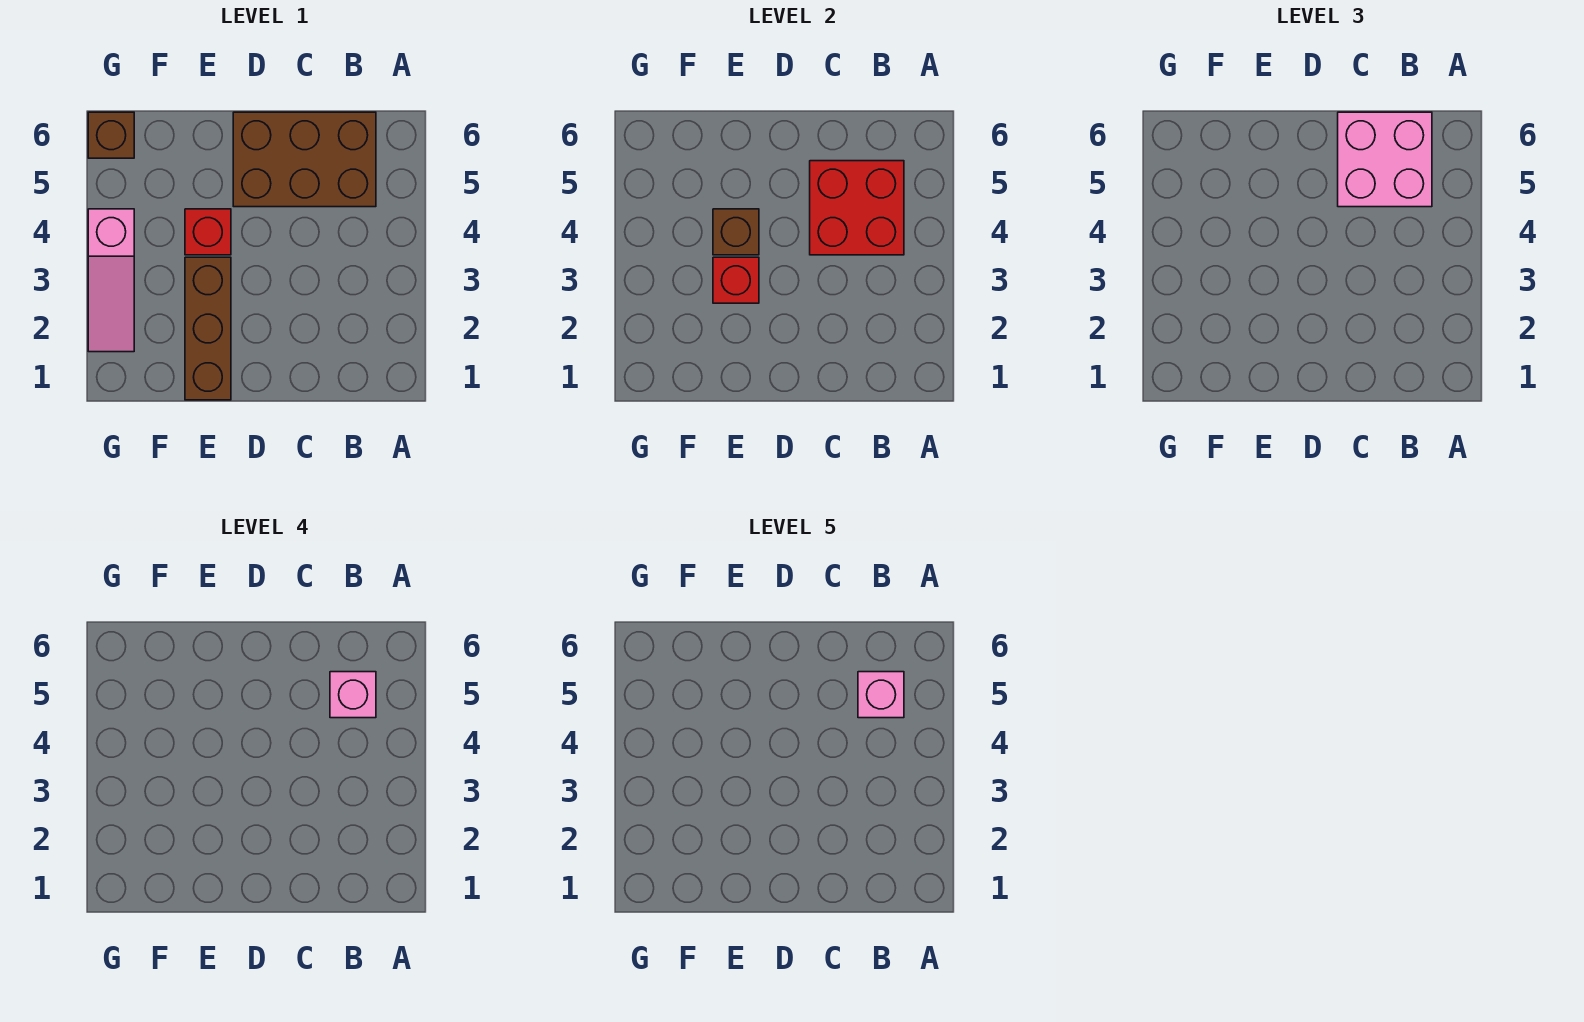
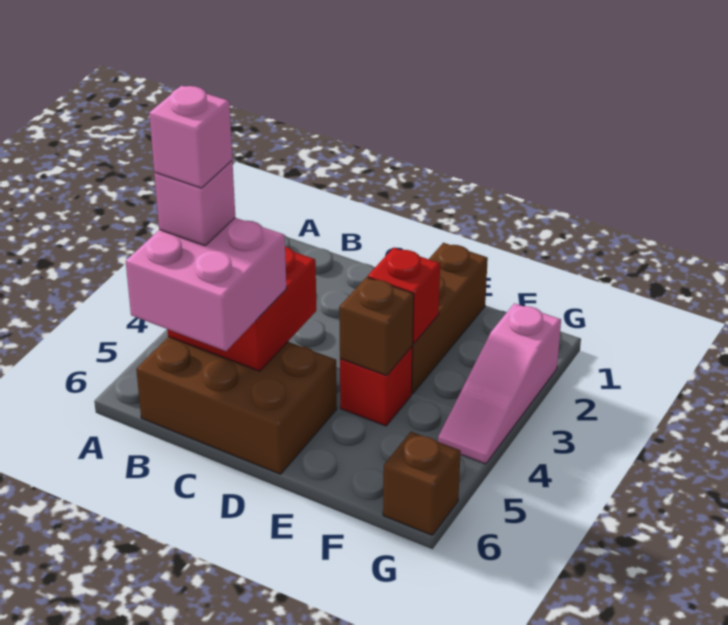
pink slope G2:G4 level 1 top 4 -> pink slope G2:G4 level 1 top 2

